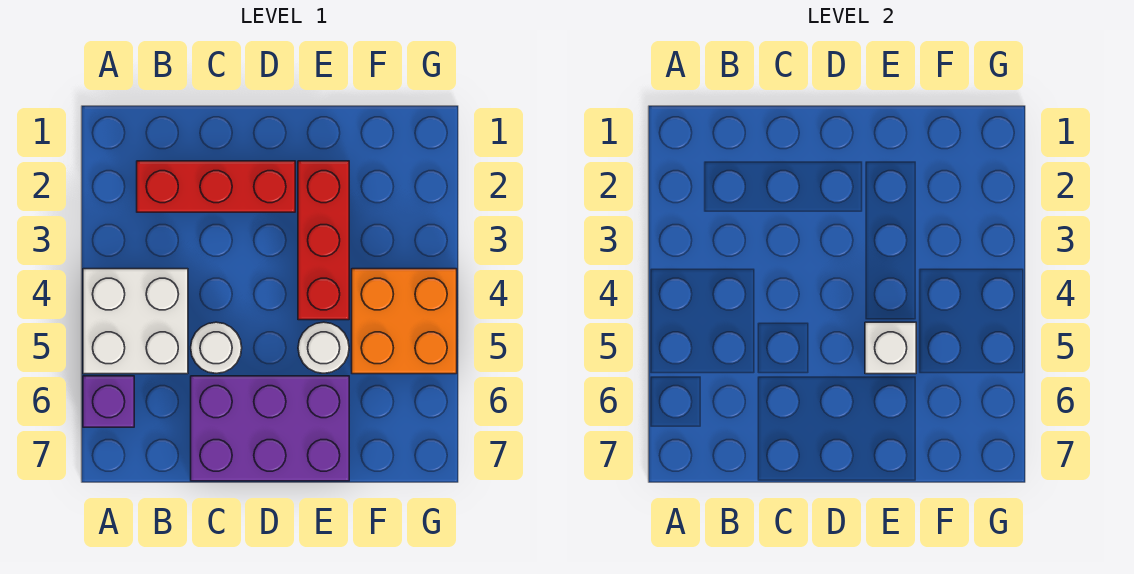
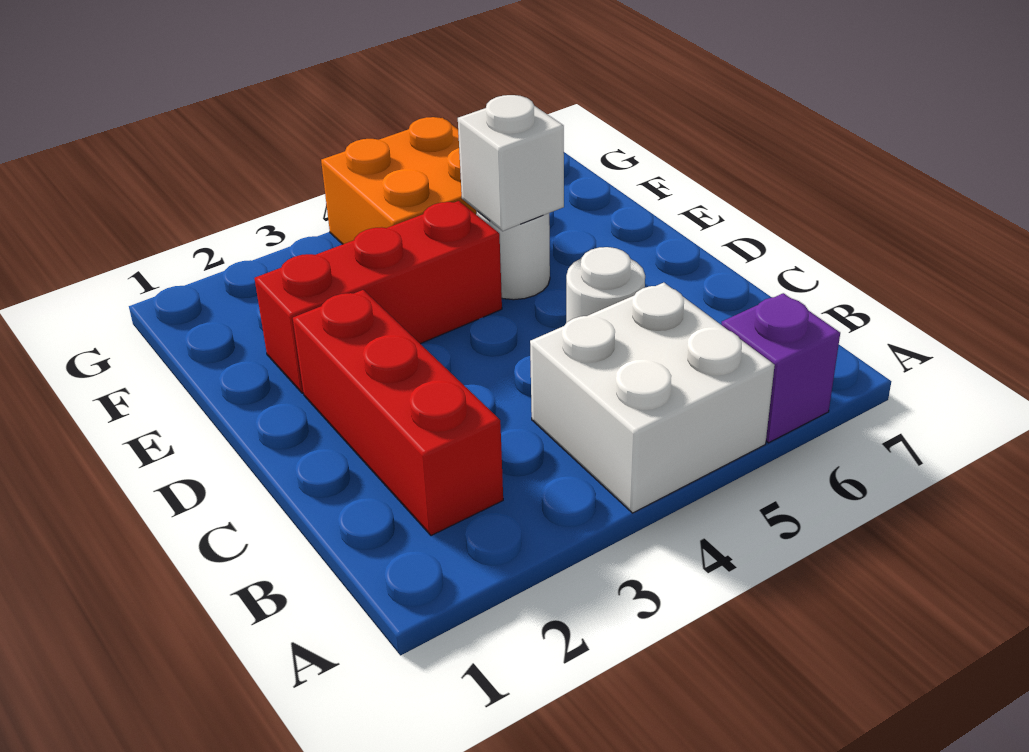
purple brick C6:E7 level 1 -> none

